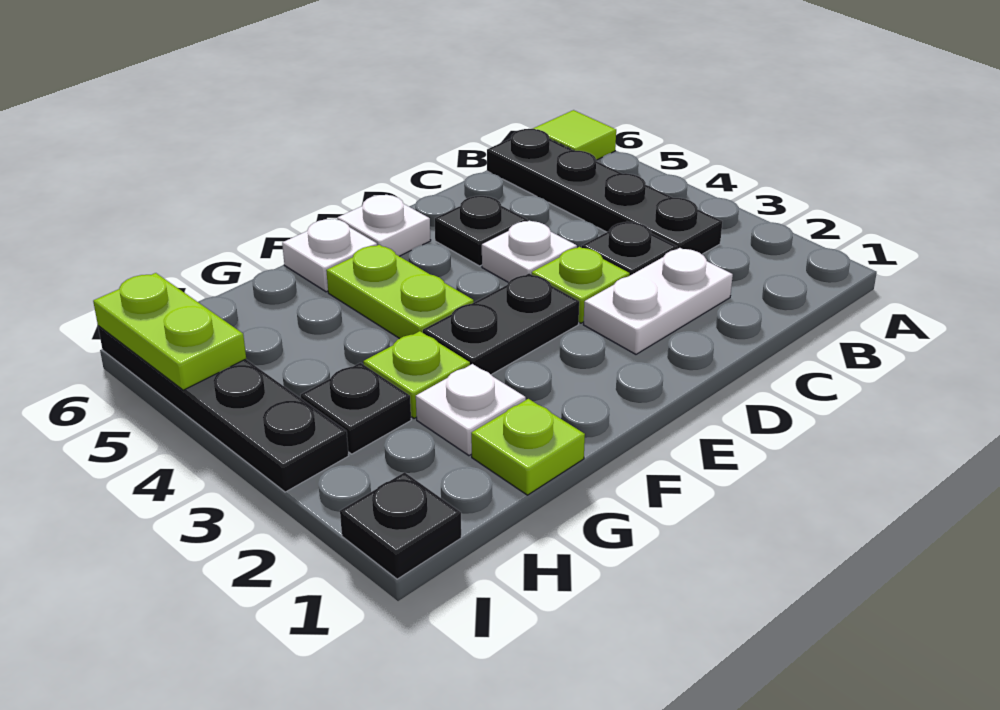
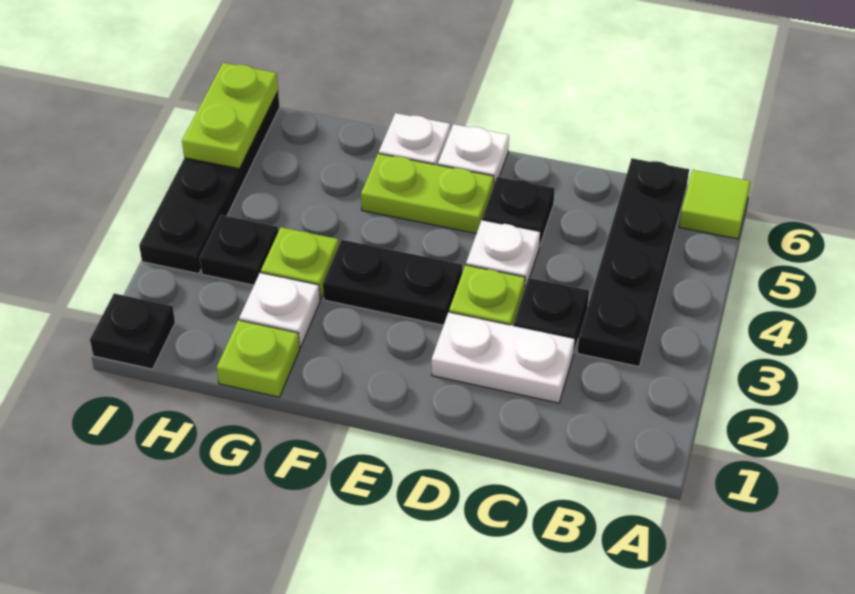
lime plate F4:F5 level 1 -> lime plate E5:F5 level 1

